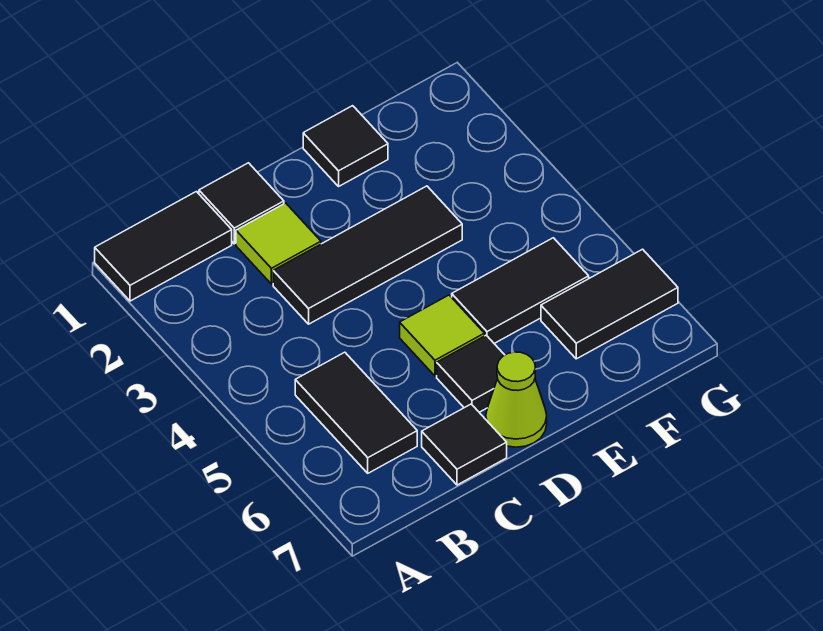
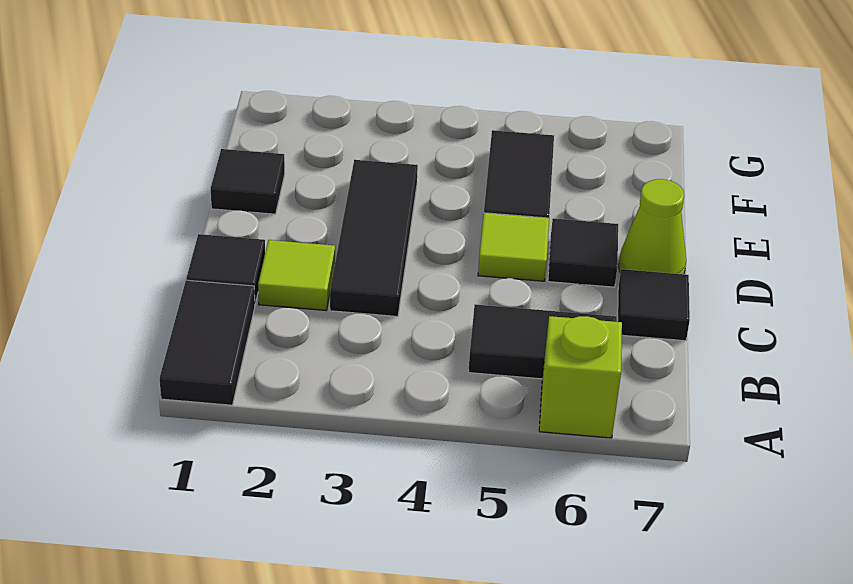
none -> lime brick A6 level 1
black tile F6:G6 level 1 -> none

